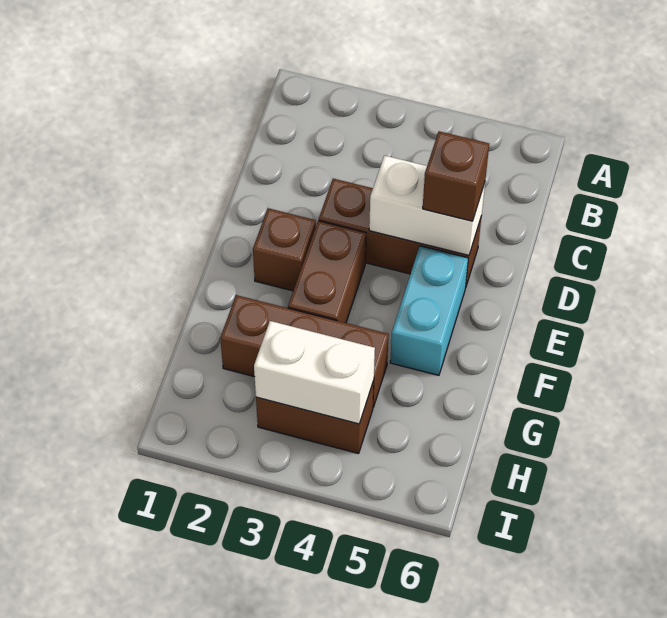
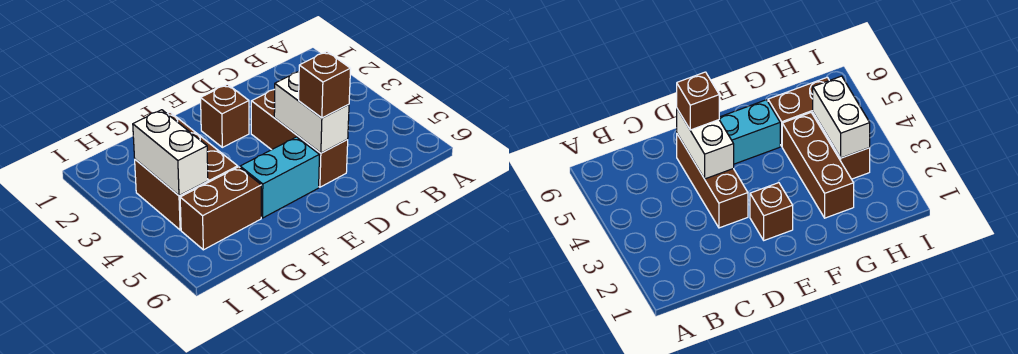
brown brick E3:F3 level 1 -> brown brick G5:H5 level 1

